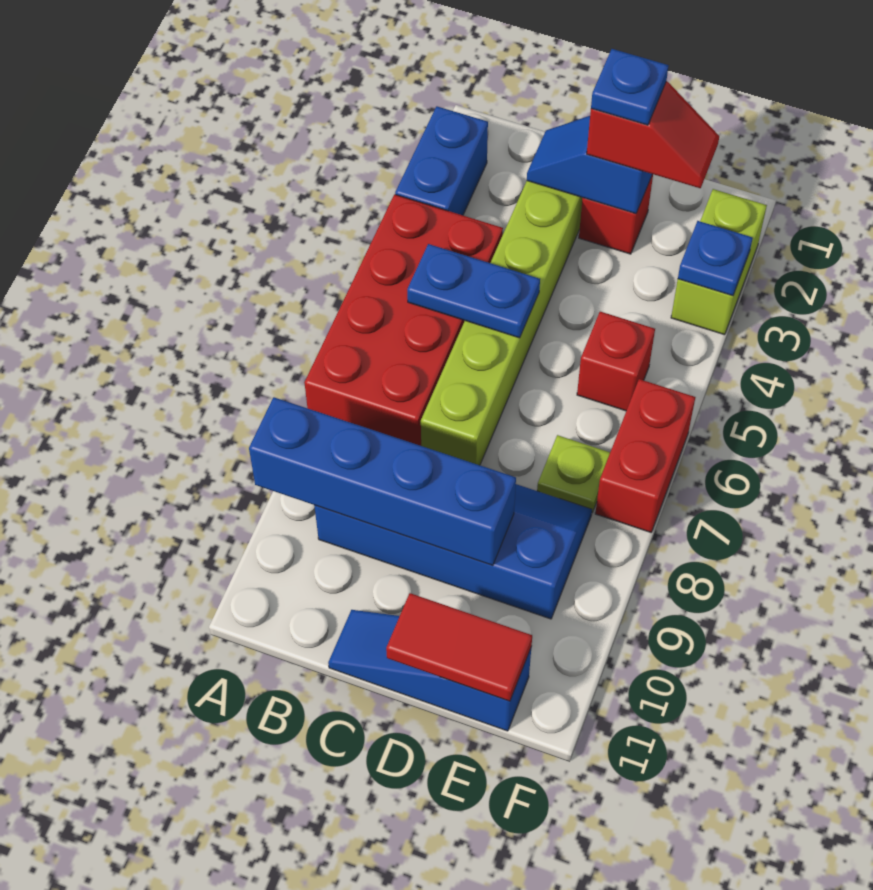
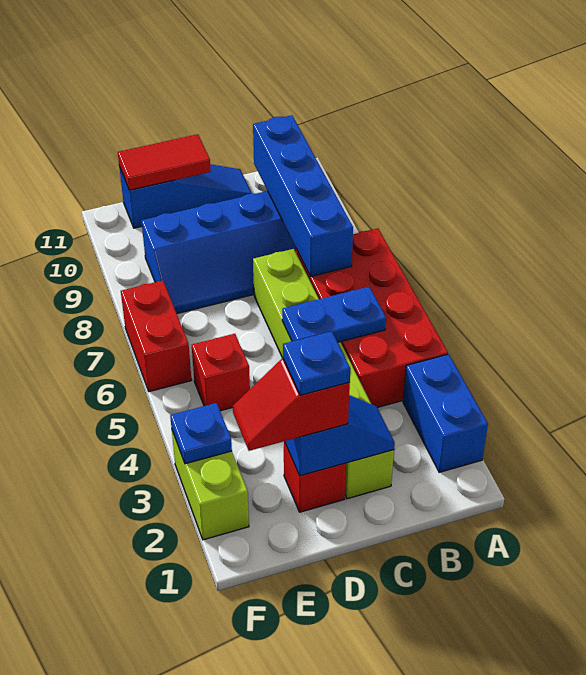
blue brick A9:D9 level 2 -> blue brick B7:B10 level 2
lime plate E7 level 1 -> none

